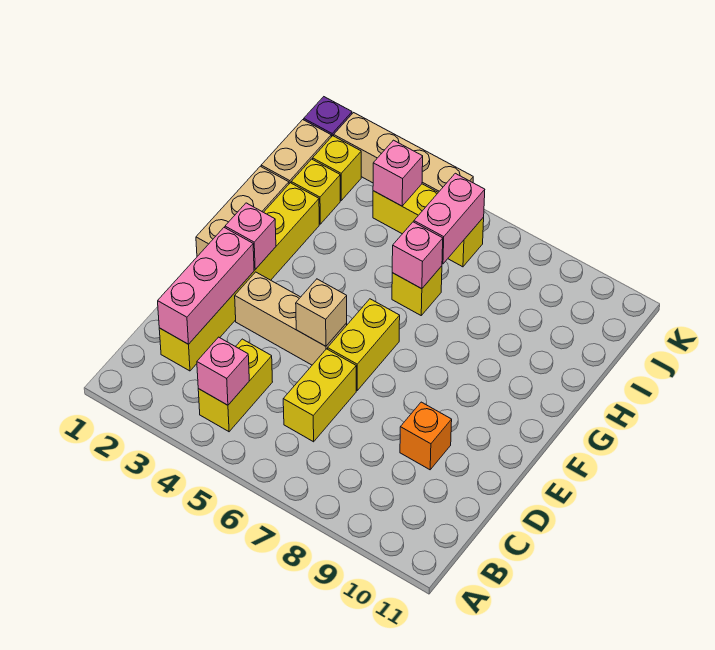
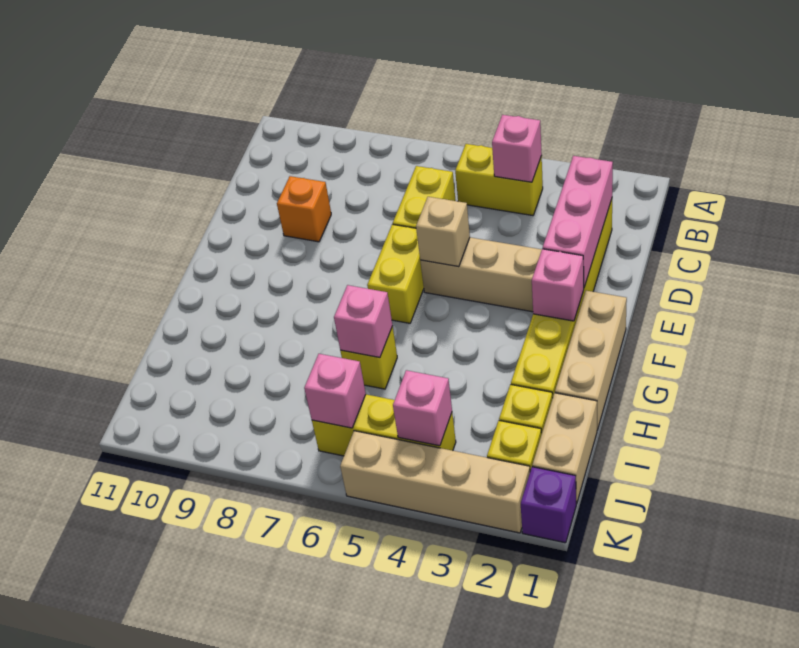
yellow brick B4:C4 level 1 -> yellow brick B4:B5 level 1
pink brick I6:J6 level 2 -> pink brick J6 level 2

